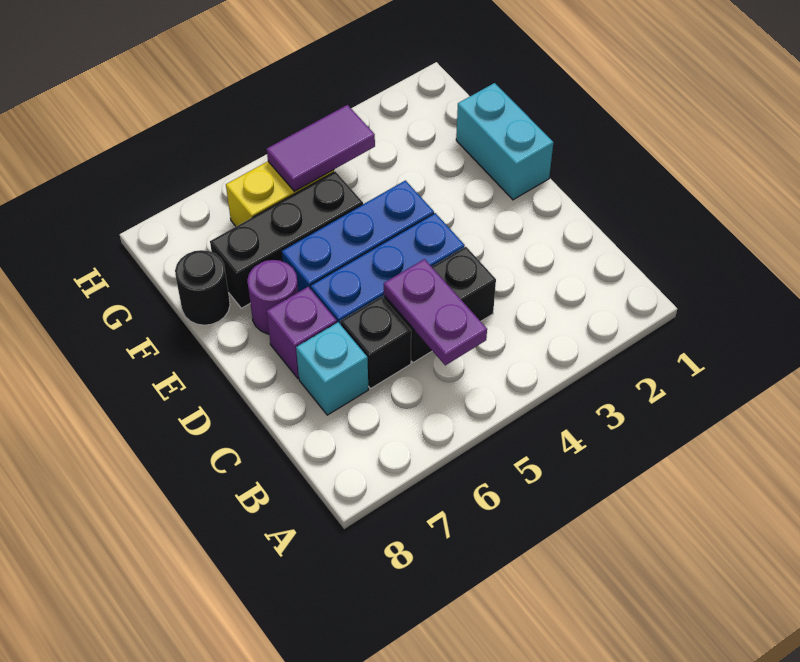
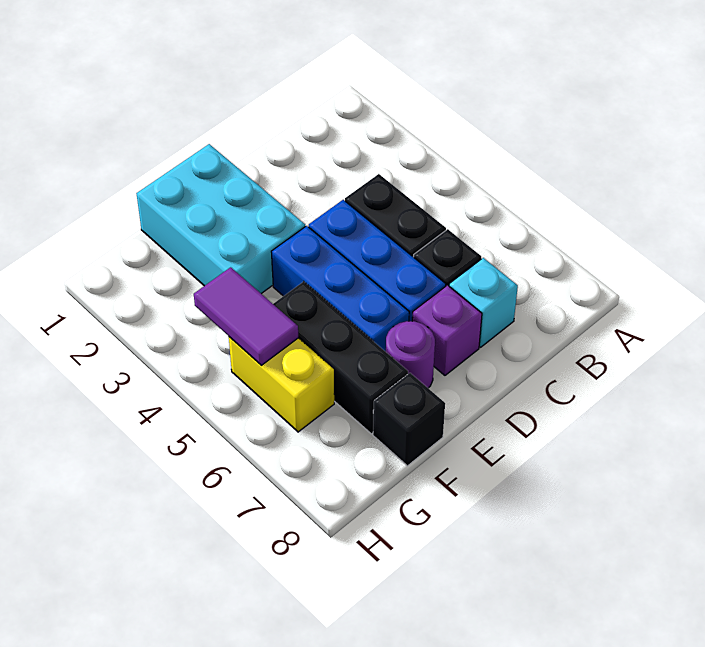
purple plate B5:C5 level 2 -> none
cyan brick E1:F1 level 1 -> cyan brick E1:F3 level 1
black round brick F8 level 1 -> black brick F8 level 1

